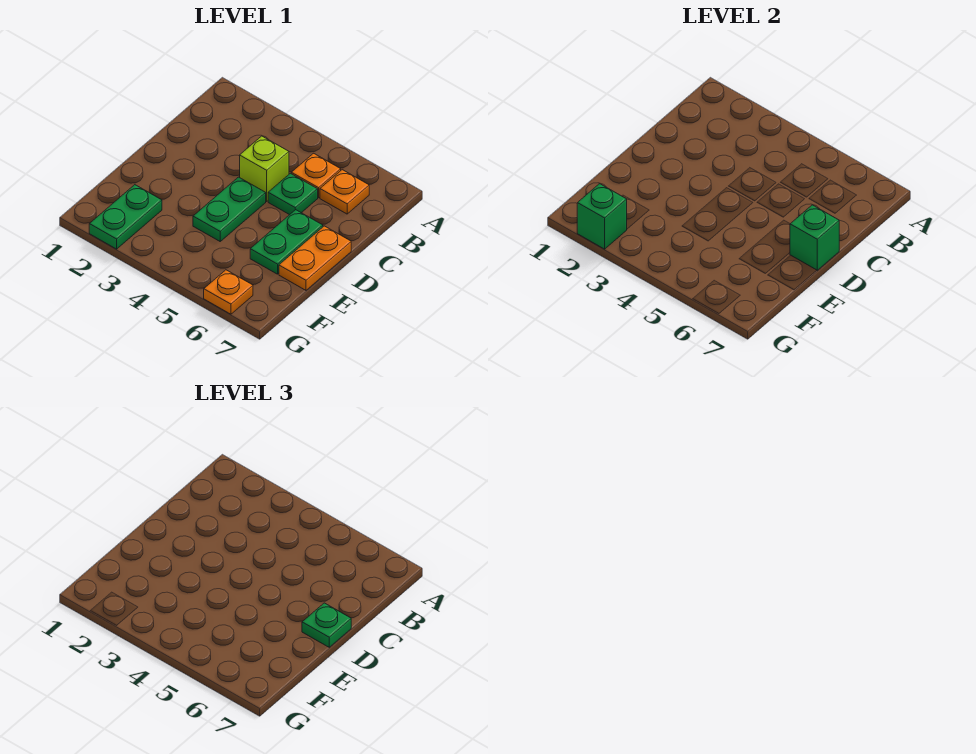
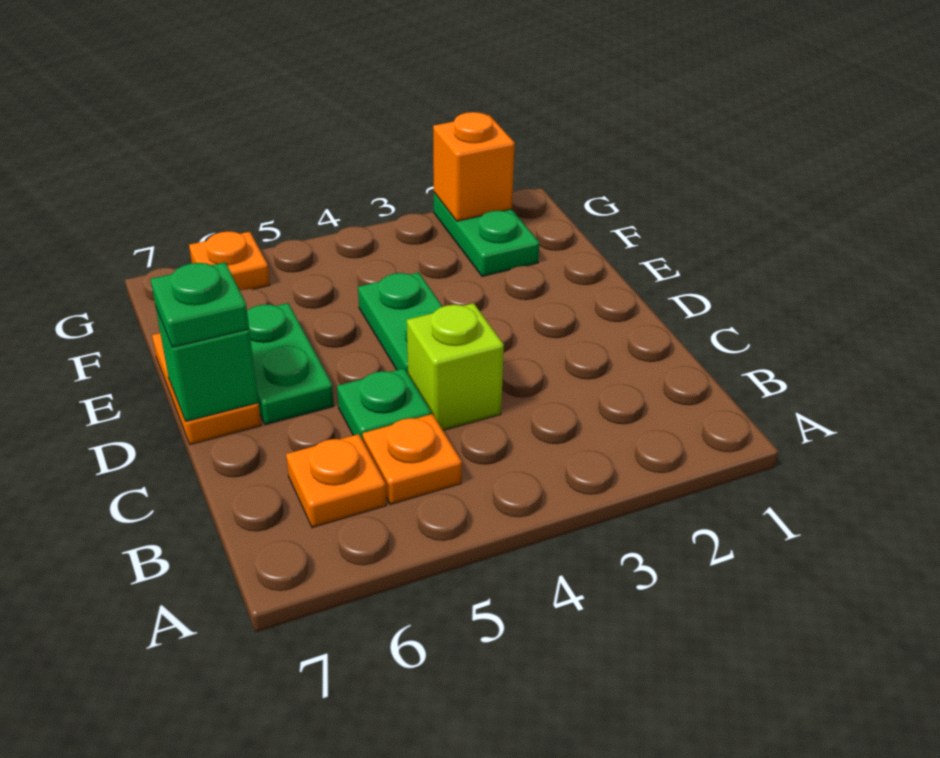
green brick G2 level 2 -> orange brick G2 level 2

